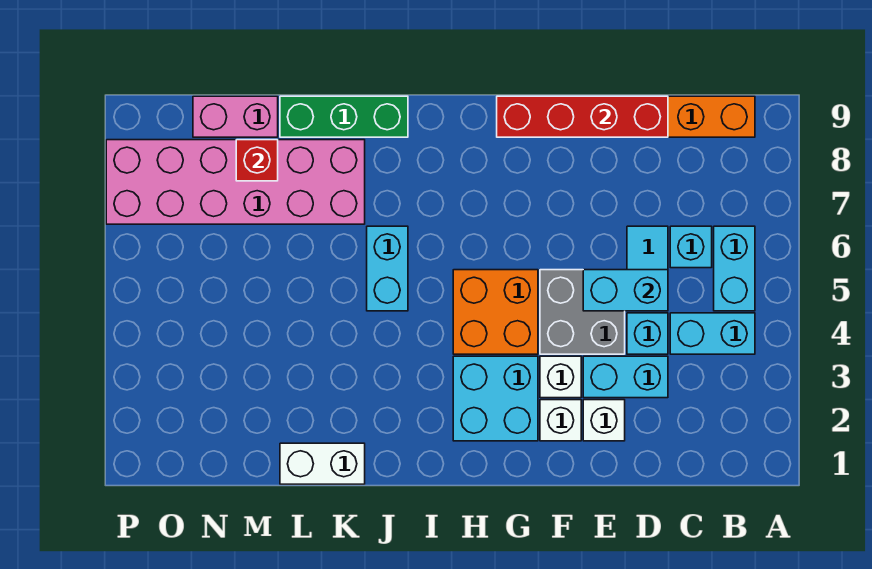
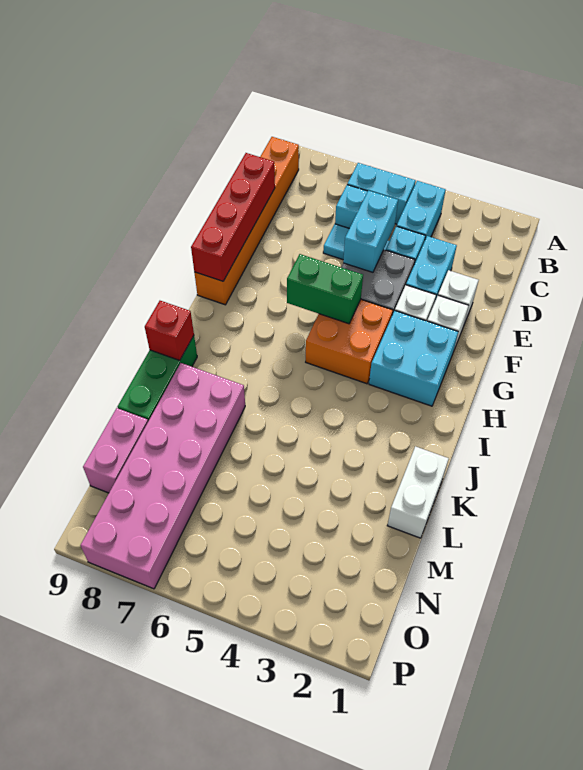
none -> green brick G5:G6 level 2
cyan brick J5:J6 level 1 -> none
red brick M8 level 2 -> red brick J9 level 2

